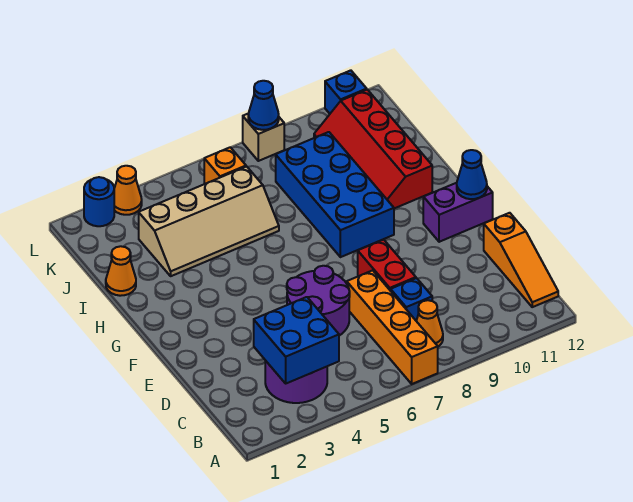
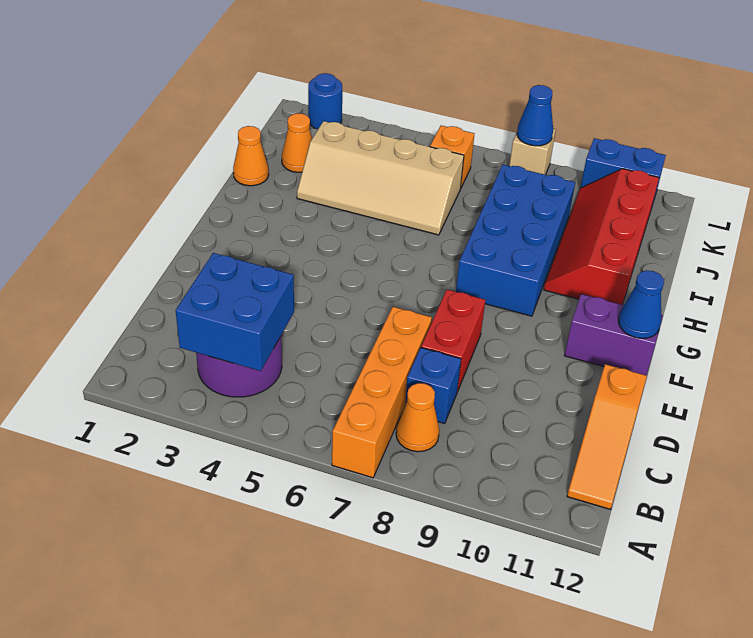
purple round brick D5:E6 level 1 -> none
orange cone L3 level 1 -> orange cone J2 level 1
blue brick L11 level 1 -> blue brick L10:L11 level 1

